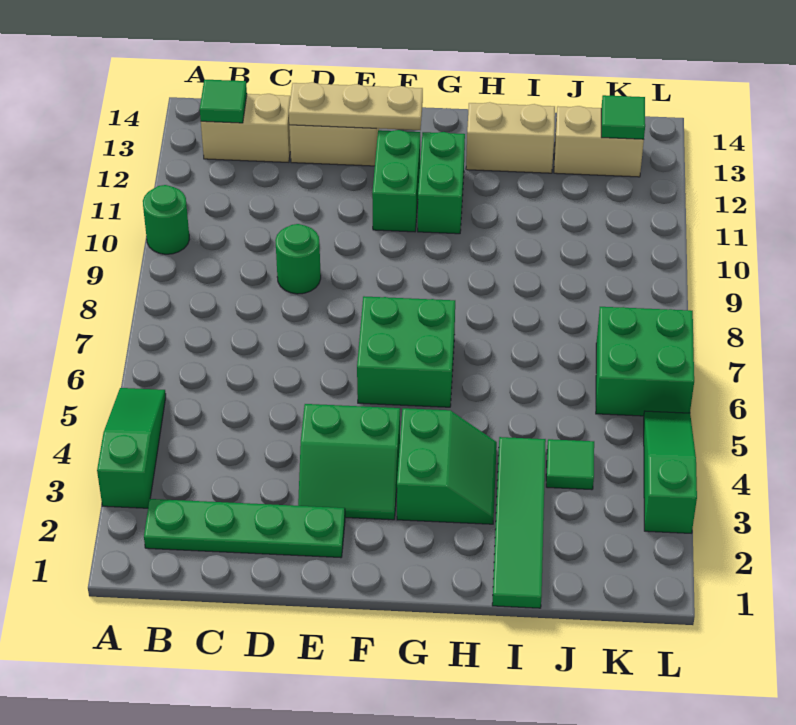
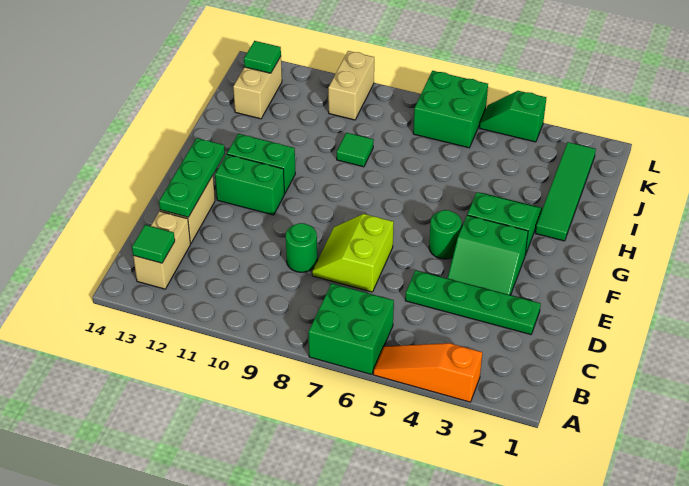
green slope A3:A5 level 1 top 3 -> orange slope A3:A5 level 1 top 3
green round brick A10 level 1 -> green round brick F5 level 1
green plate B2:E2 level 1 -> green plate D2:D5 level 1
none -> lime slope D7:E8 level 1 top 7
tan plate D13:F13 level 2 -> green plate D13:F13 level 2
green slope E3:F4 level 1 top 4 -> green slope E3:F4 level 1 top F
green brick F6:G7 level 1 -> green brick A6:B7 level 1
tan brick H13:I13 level 1 -> tan brick K10:L10 level 1
green tile I1:I4 level 1 -> green tile H2:K2 level 1
green tile J4 level 1 -> green tile I9 level 1
green slope L3:L5 level 1 top 3 -> green slope L4:L5 level 1 top 4

